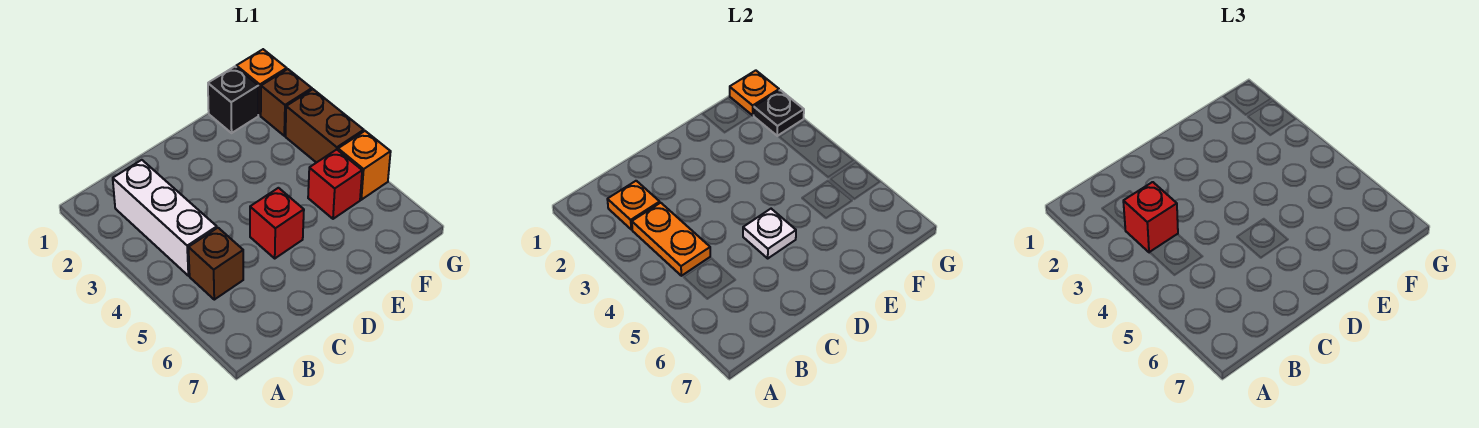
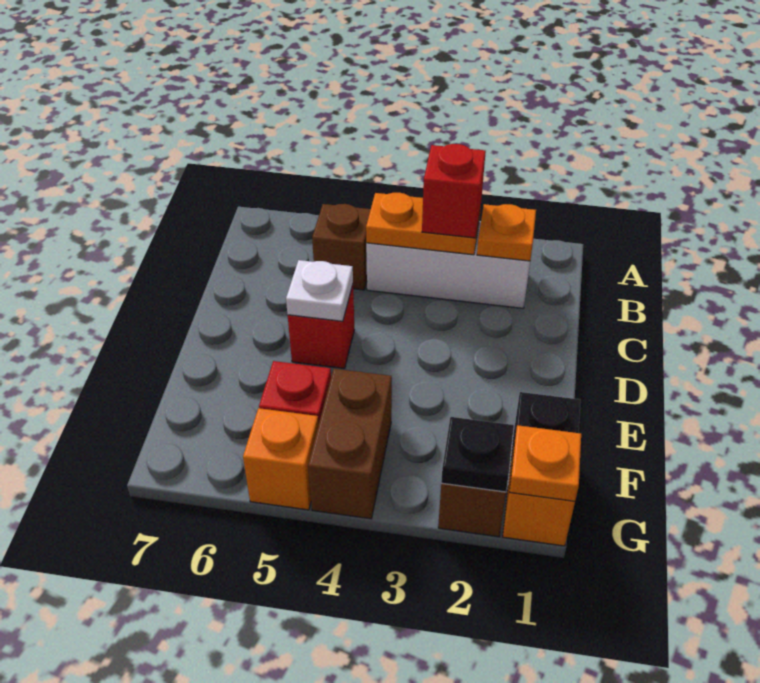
brown brick G3:G4 level 1 -> brown brick F4:G4 level 1

